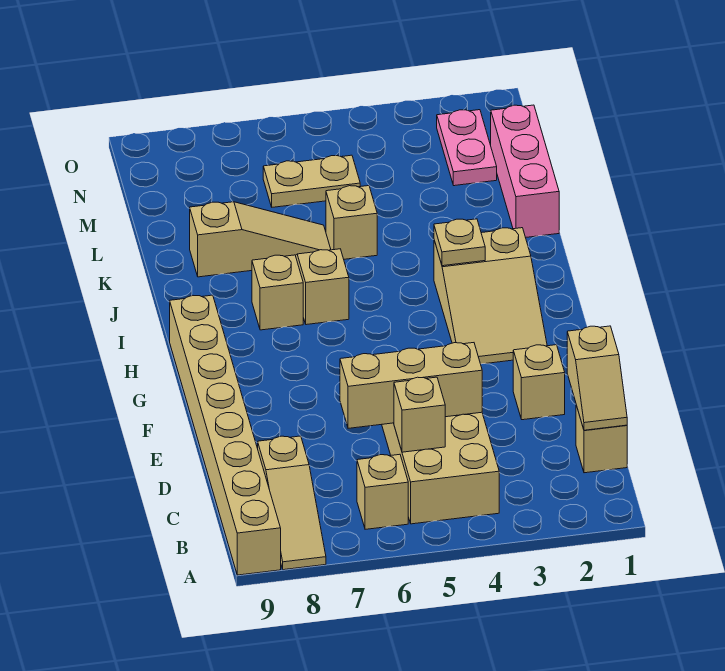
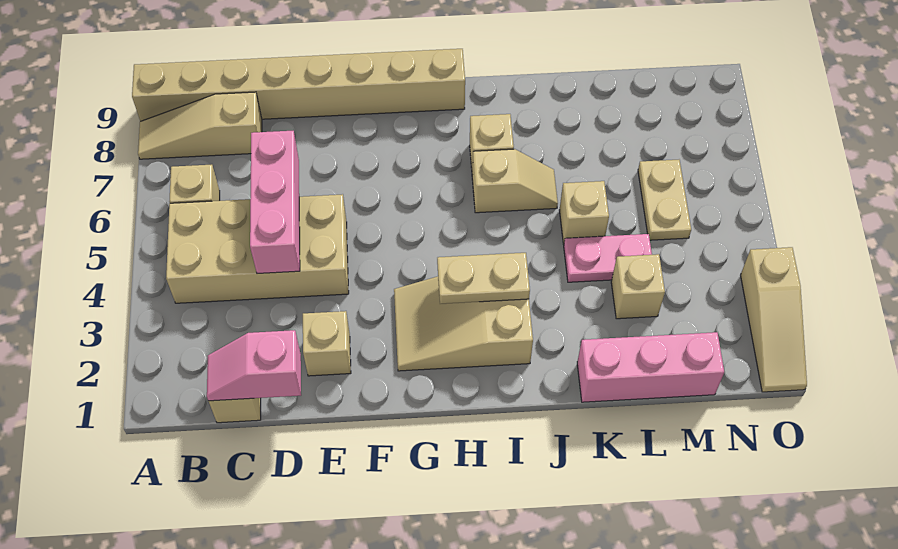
tan slope C1:D1 level 2 top D -> pink slope C1:D1 level 2 top D
tan brick C5 level 2 -> tan brick L3 level 1
tan brick D4:D6 level 2 -> pink brick D4:D6 level 2
tan plate I3 level 2 -> tan plate H3:I3 level 2
tan slope K6:K8 level 1 top 8 -> tan slope O1:O3 level 1 top 3
pink plate M2:N2 level 1 -> pink plate K4:L4 level 1

